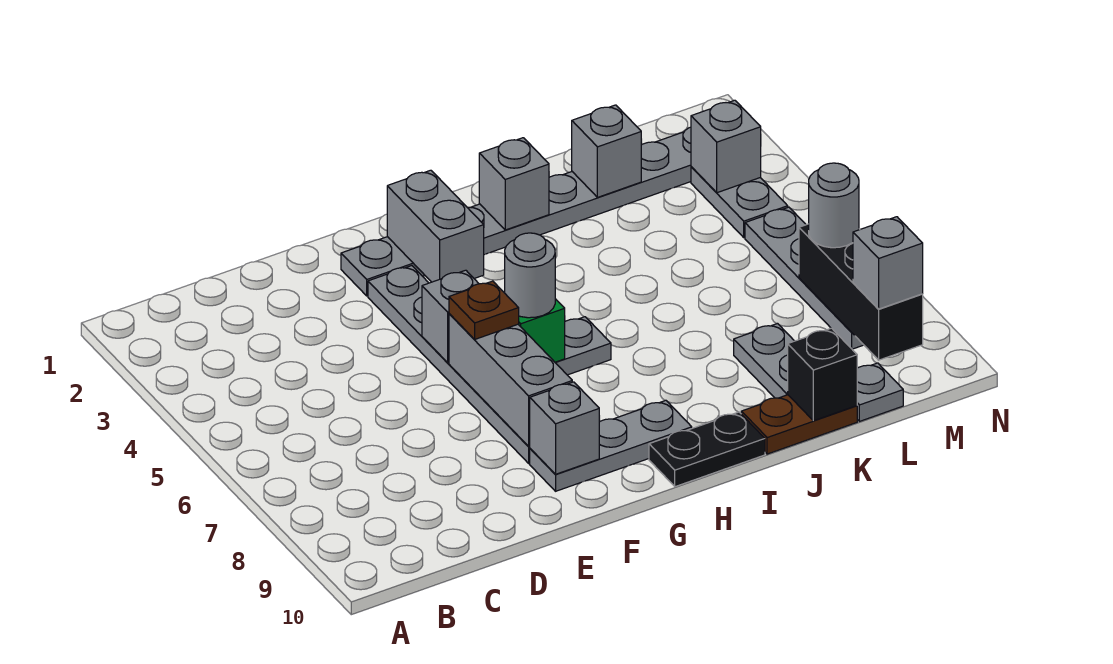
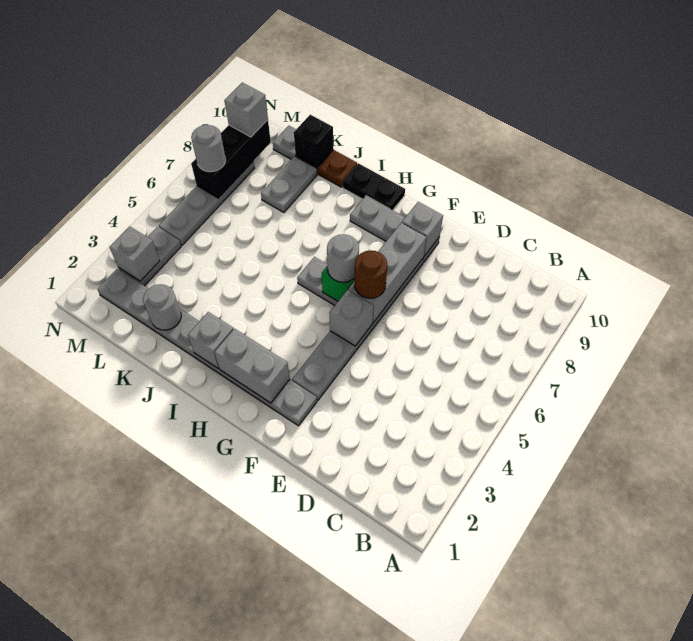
brown plate F6 level 3 -> brown round brick F6 level 3
grey brick G2:G3 level 2 -> grey brick G2:H2 level 2
grey brick K2 level 2 -> grey round brick K2 level 2

